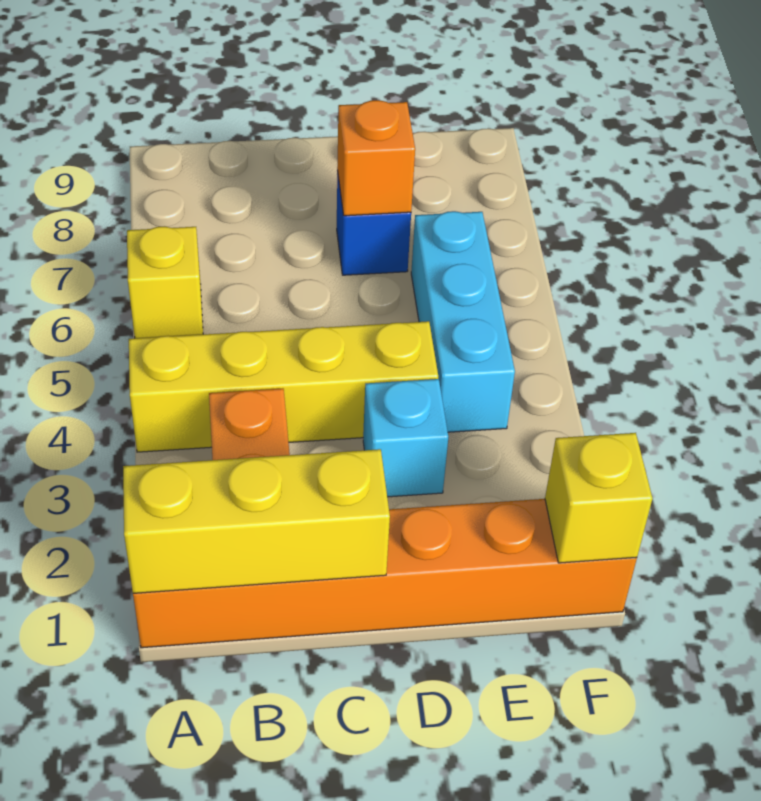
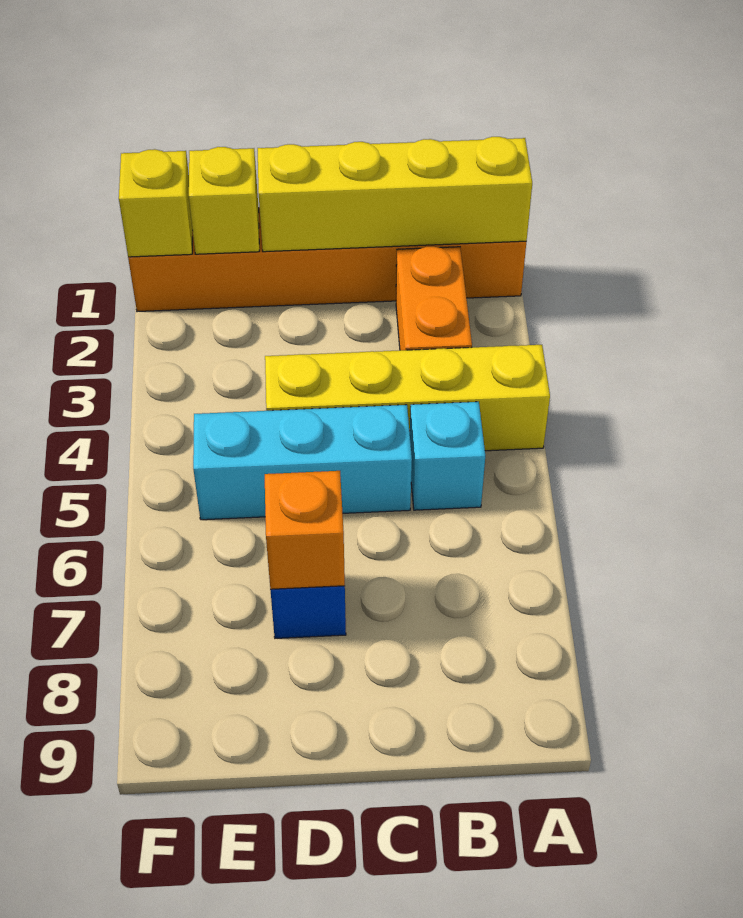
yellow brick A1:C1 level 2 -> yellow brick A1:D1 level 2
yellow brick A6 level 1 -> yellow brick E1 level 2
cyan brick D3 level 1 -> cyan brick B5 level 1
cyan brick E4:E6 level 1 -> cyan brick C5:E5 level 1

